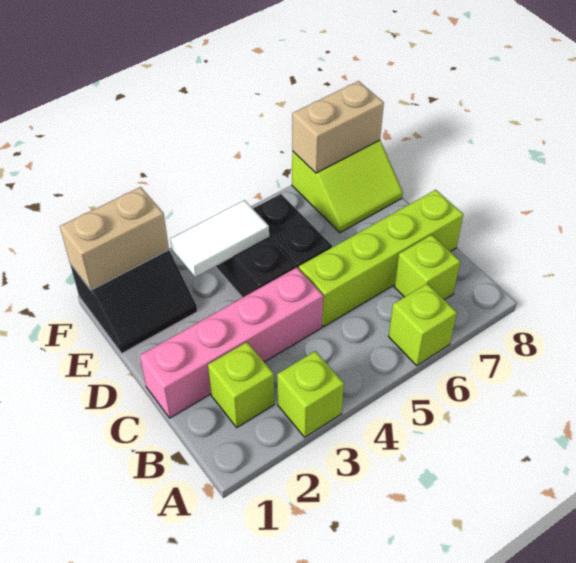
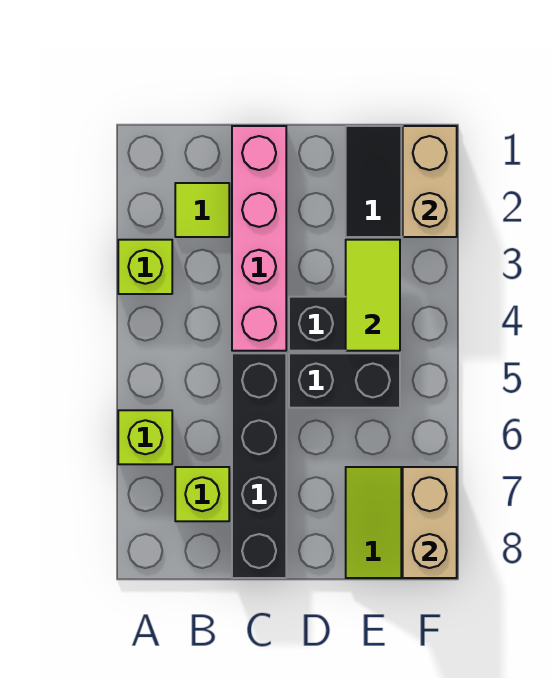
lime brick B2 level 1 -> lime tile B2 level 1
lime brick C5:C8 level 1 -> black brick C5:C8 level 1
white tile E3:E4 level 2 -> lime tile E3:E4 level 2

